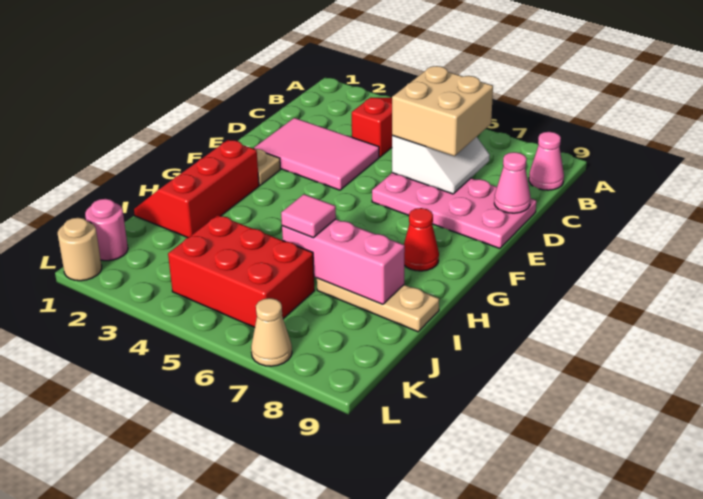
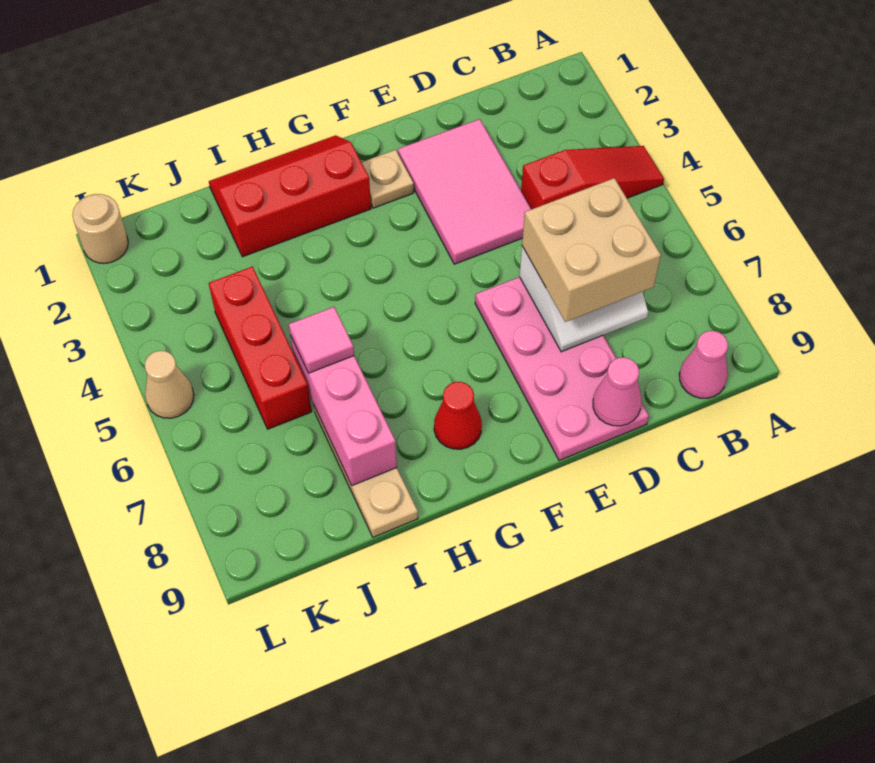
red brick J4:K6 level 1 -> red brick J4:J6 level 1
pink round brick K1 level 1 -> none
tan cone L7 level 1 -> tan cone L5 level 1

